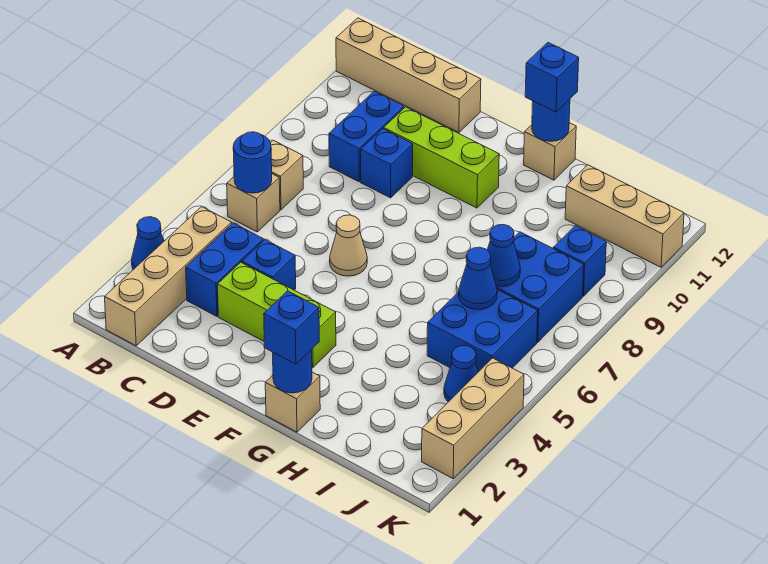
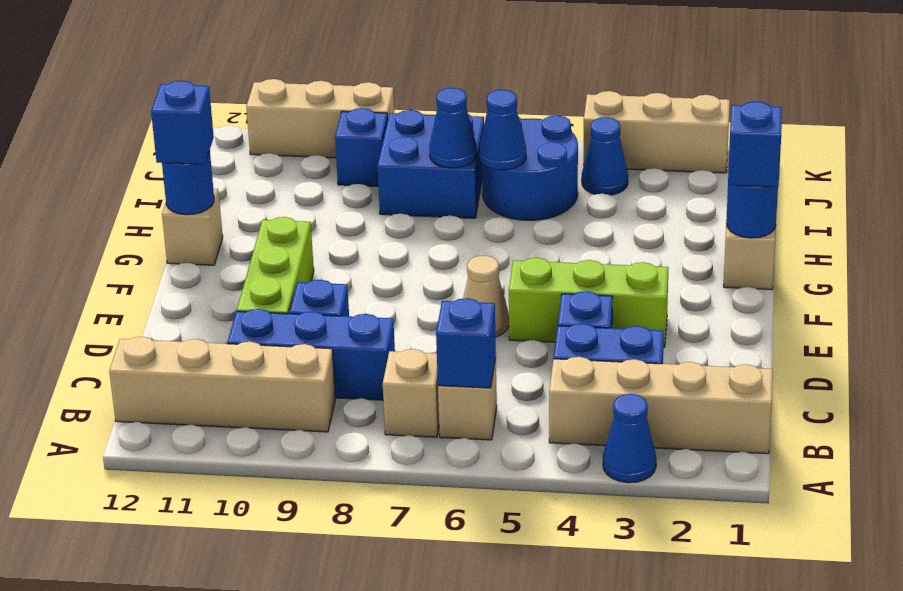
tan brick A12:D12 level 1 -> tan brick B9:B12 level 1
blue round brick B6 level 2 -> blue brick B6 level 2
blue brick C9:C10 level 1 -> blue brick C8:C10 level 1
lime brick D3:F3 level 1 -> lime brick E3:E5 level 1
blue brick I5:J6 level 1 -> blue round brick I5:J6 level 1
tan brick I11:K11 level 1 -> tan brick K9:K11 level 1

